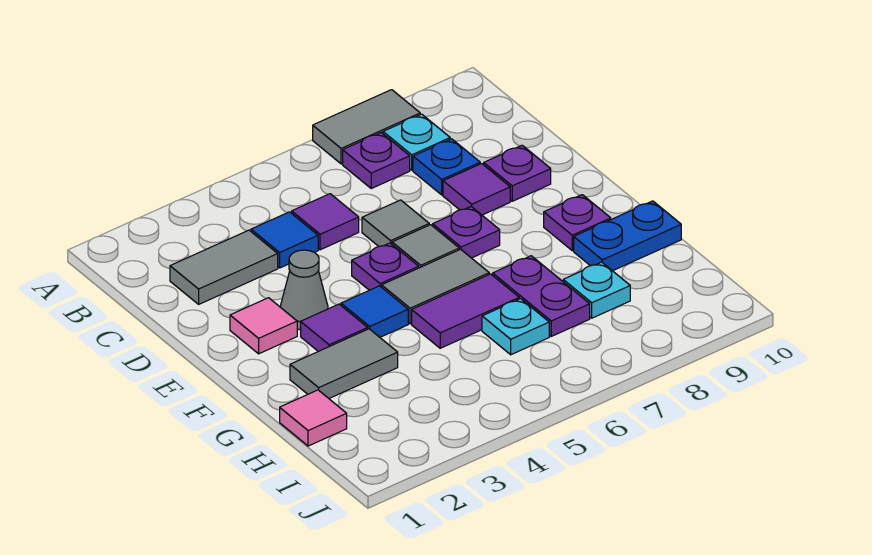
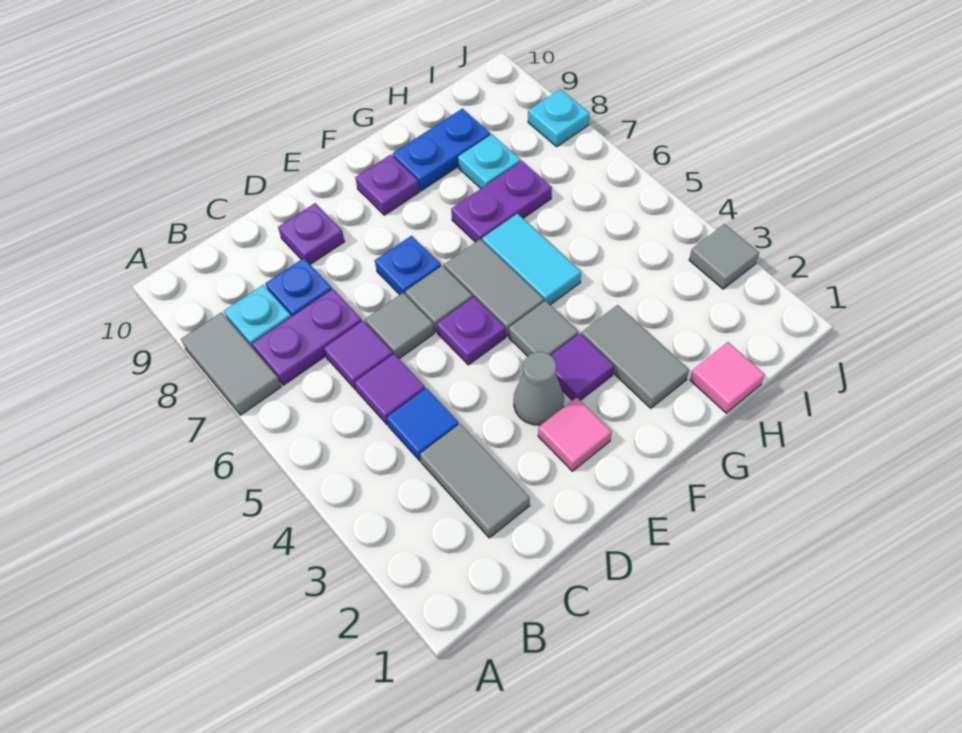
purple plate B7 level 1 -> purple plate B7:C7 level 1
purple tile D8 level 1 -> purple tile C6 level 1
purple plate E7 level 1 -> blue plate E7 level 1
blue tile F4 level 1 -> grey tile F4 level 1
purple tile G5:G6 level 1 -> cyan tile G5:G6 level 1
blue plate G9:G10 level 1 -> blue plate G9:H9 level 1
cyan plate H6 level 1 -> cyan plate J8 level 1
none -> grey tile J3 level 1

